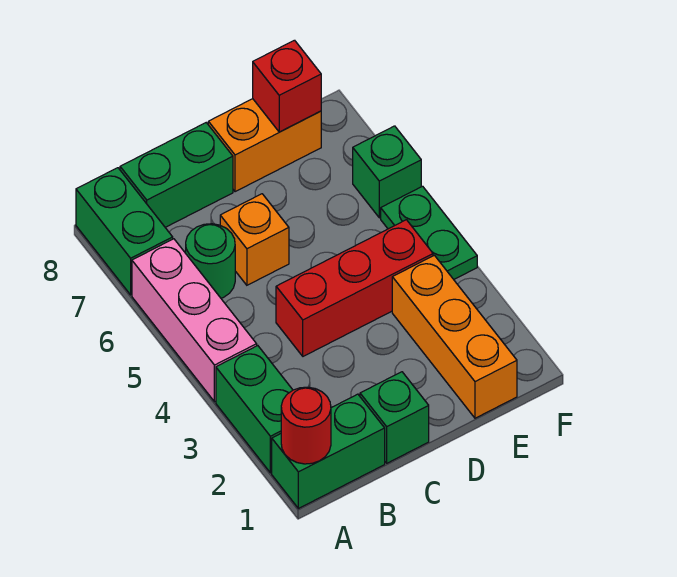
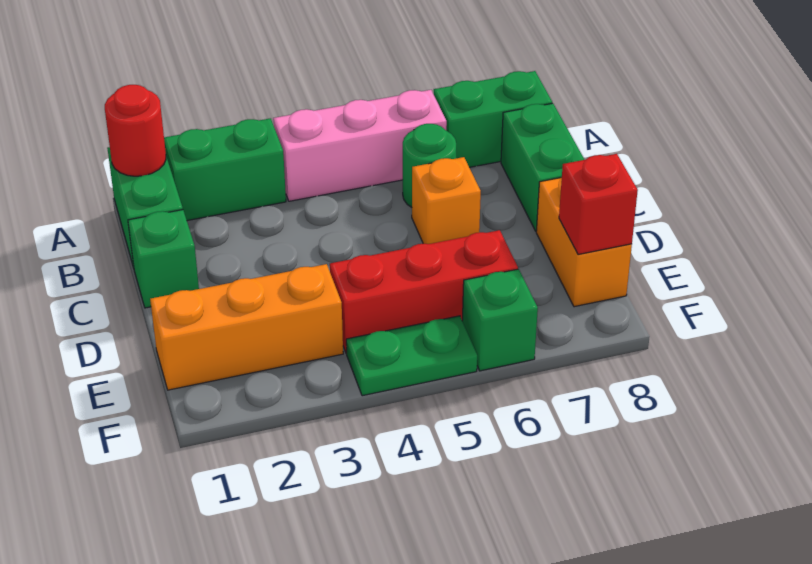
red brick C4:E4 level 1 -> red brick E4:E6 level 1

